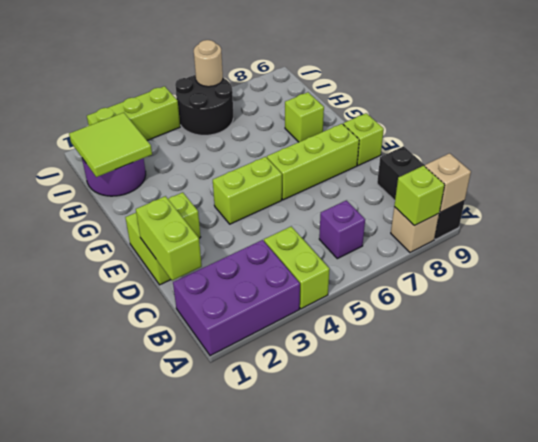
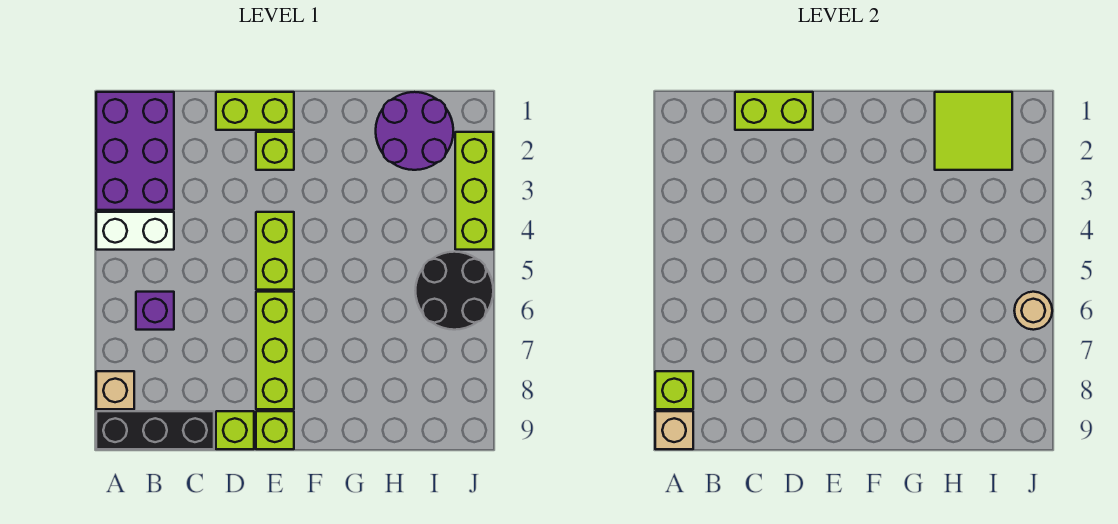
lime brick A4:B4 level 1 -> white brick A4:B4 level 1
lime brick G8 level 1 -> lime brick D9 level 1

